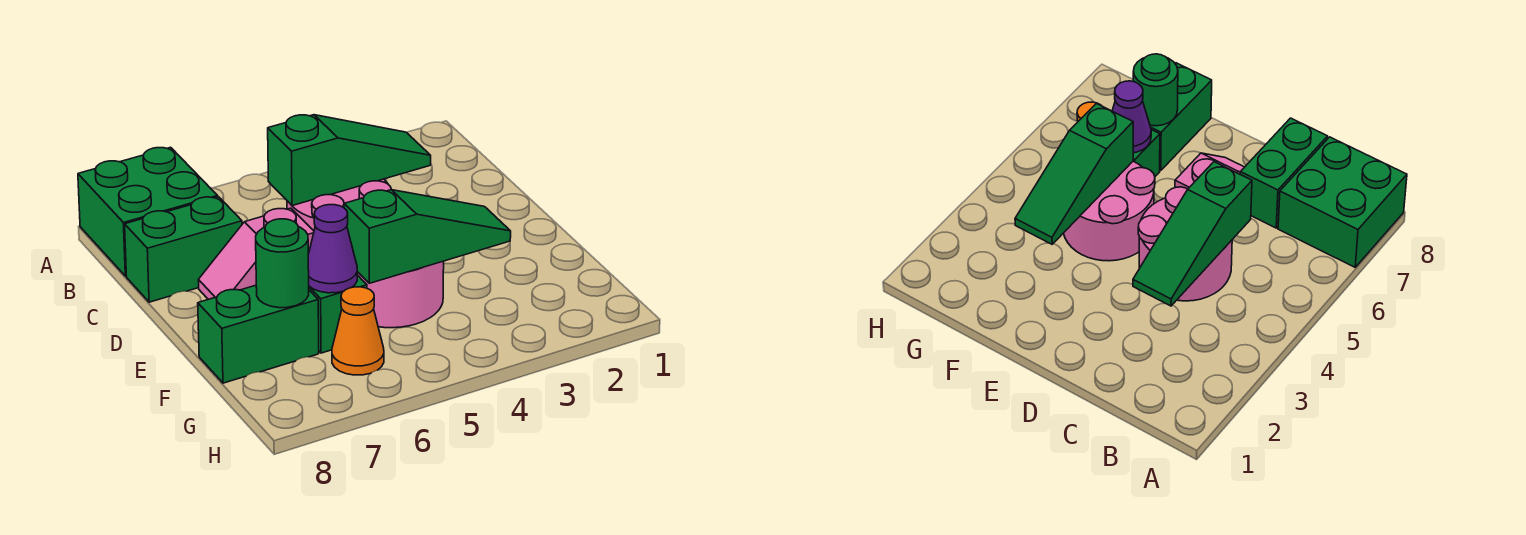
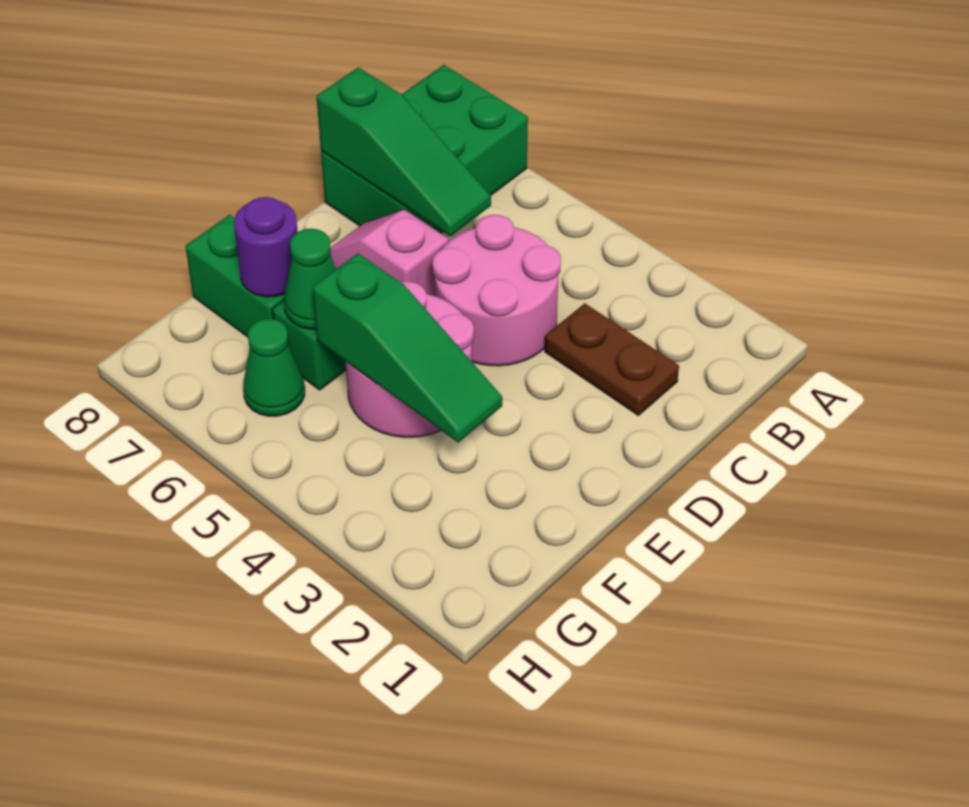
none -> brown plate C2:C3 level 1
green slope C3:C5 level 2 top 5 -> green slope C6:C8 level 2 top 8
purple cone F6 level 2 -> green cone F6 level 2
green round brick F7 level 2 -> purple round brick F7 level 2
orange cone G6 level 1 -> green cone G6 level 1

